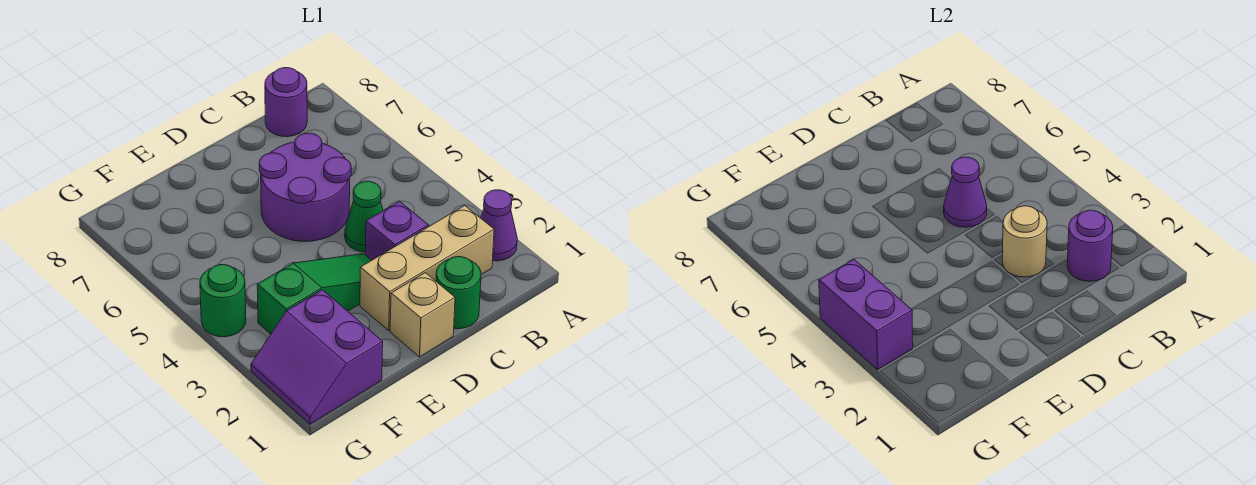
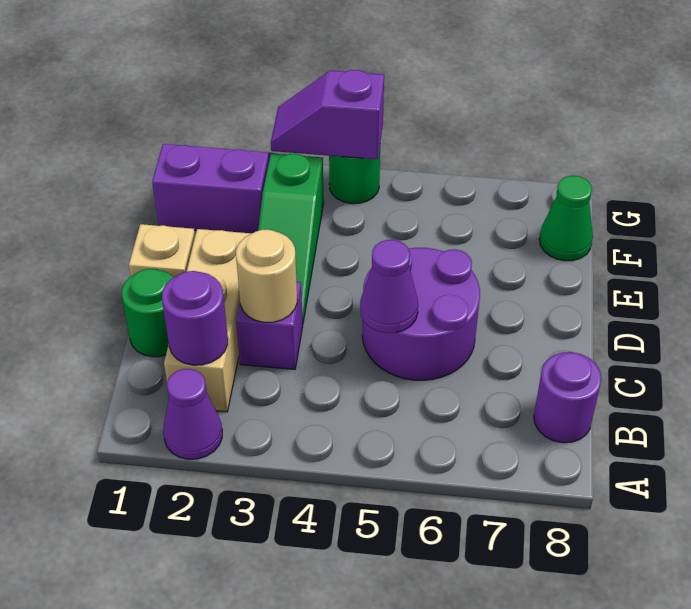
green cone C4 level 1 -> green cone F8 level 1
purple brick G3:G4 level 2 -> purple slope G3:G4 level 2 top 4

